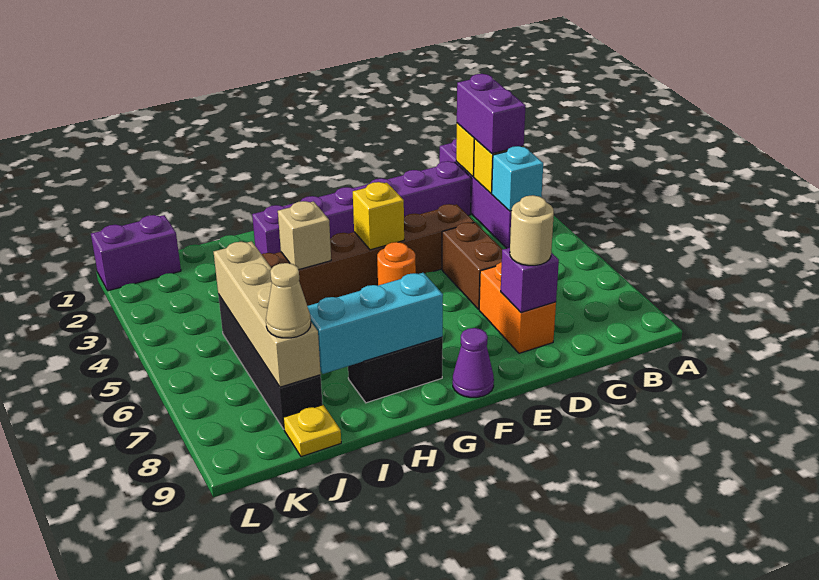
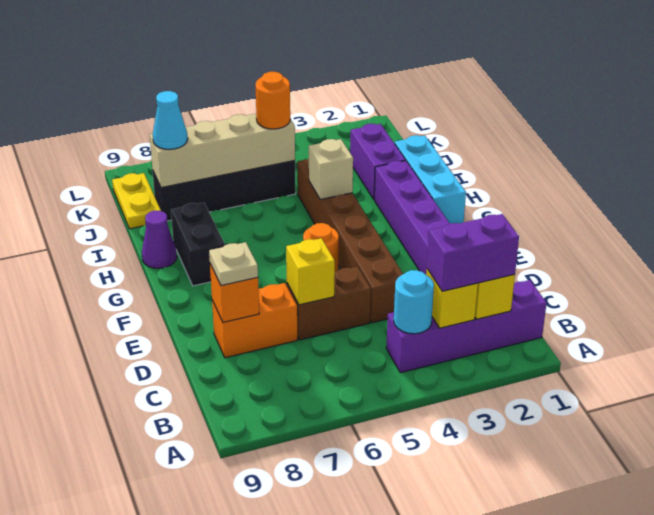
cyan brick B4 level 2 -> cyan round brick B4 level 2
purple brick D8 level 2 -> orange brick D8 level 2
tan round brick D8 level 3 -> tan plate D8 level 3
yellow brick F4 level 2 -> yellow brick D6 level 2
purple cone F9 level 1 -> purple cone H9 level 1
cyan brick G8:I8 level 2 -> cyan brick G1:I1 level 1
none -> orange round brick J5 level 3
tan cone J8 level 3 -> cyan cone J8 level 3
yellow plate J9 level 1 -> yellow plate J9:K9 level 1
purple brick K1:L1 level 1 -> purple brick I2:J2 level 1

